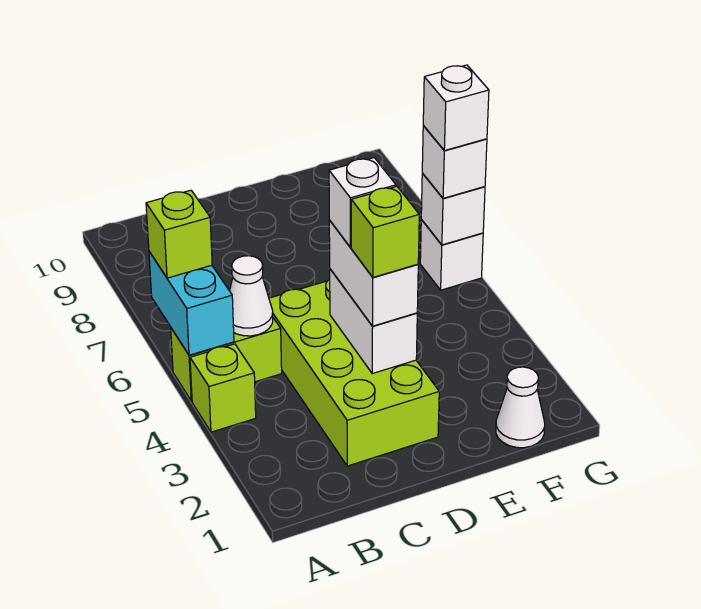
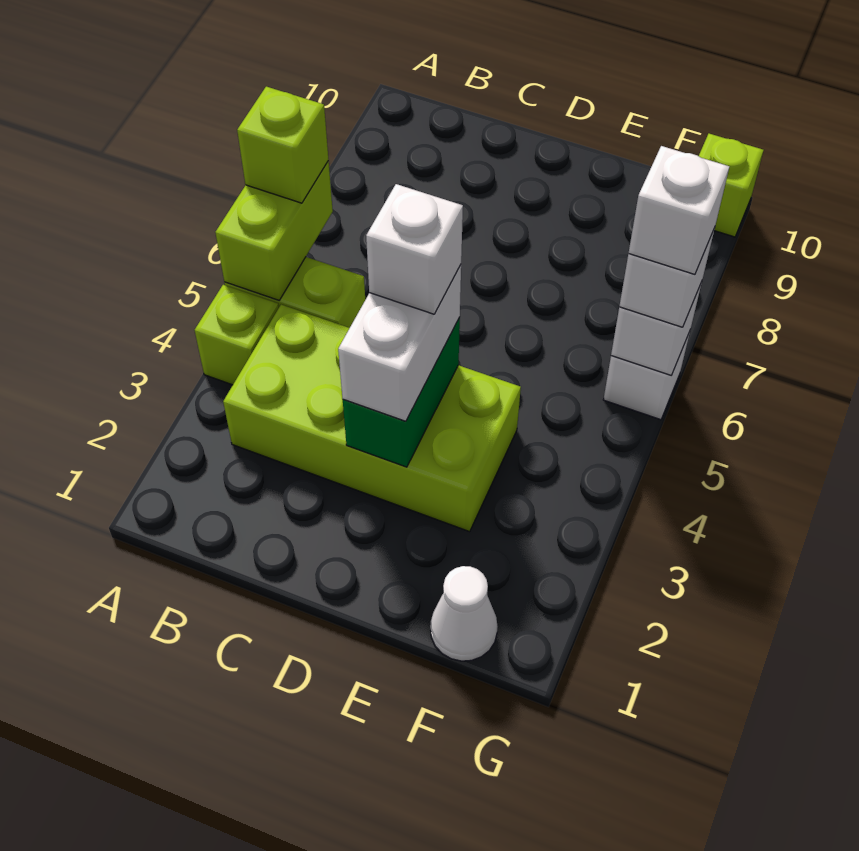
cyan brick A5:A6 level 2 -> lime brick A5:A6 level 2
white cone B5 level 2 -> none
lime brick C2:D5 level 1 -> lime brick B3:E4 level 1
white brick D3:D4 level 2 -> green brick D3:D4 level 2
lime brick D3 level 4 -> lime brick G10 level 1

